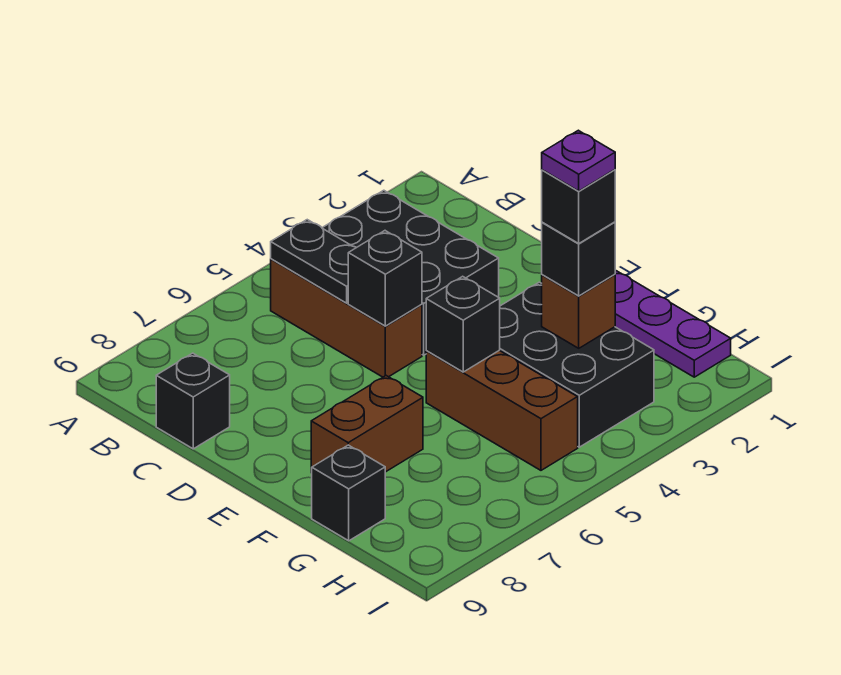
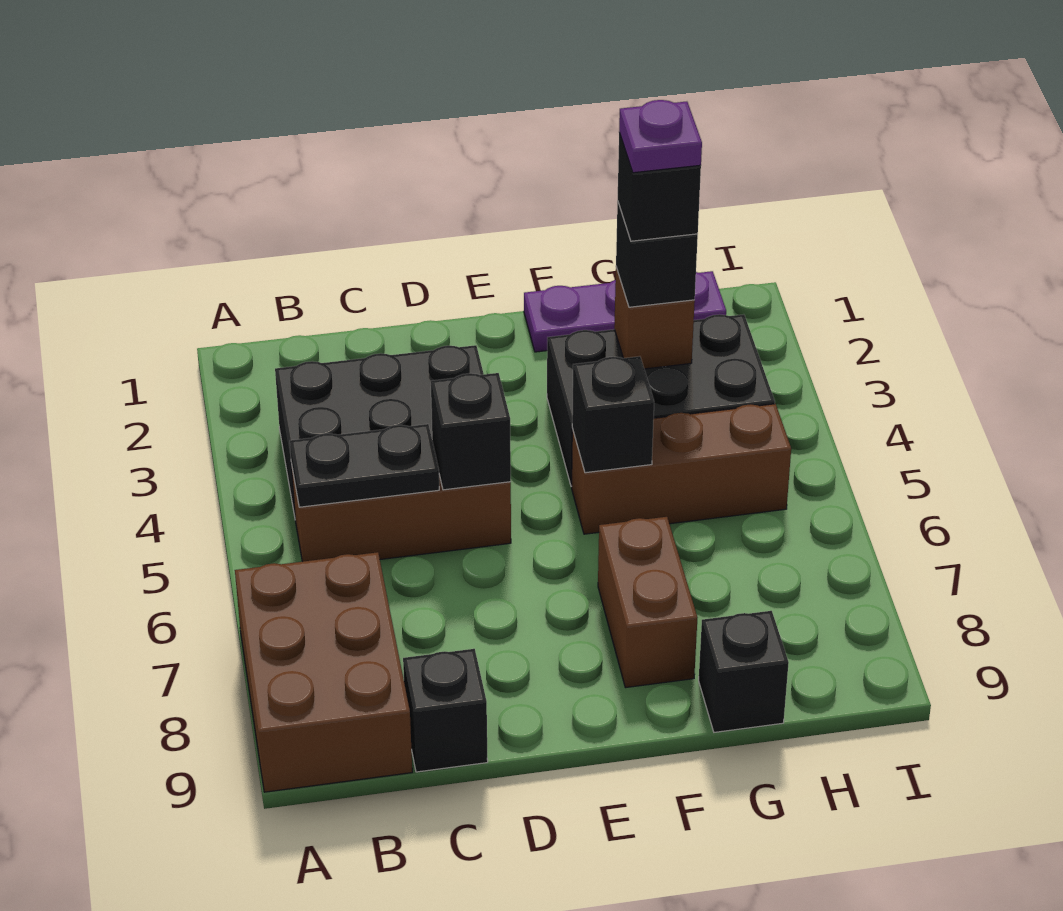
none -> brown brick A7:B9 level 1

